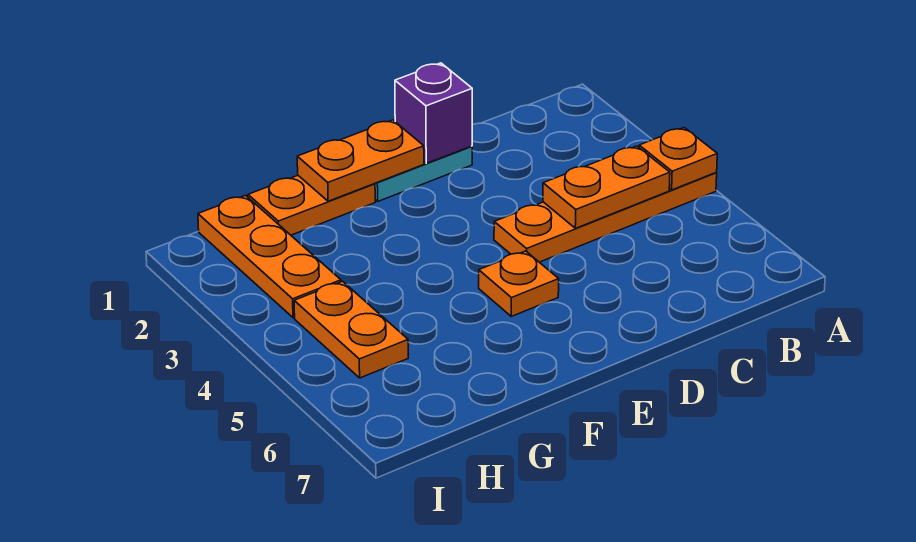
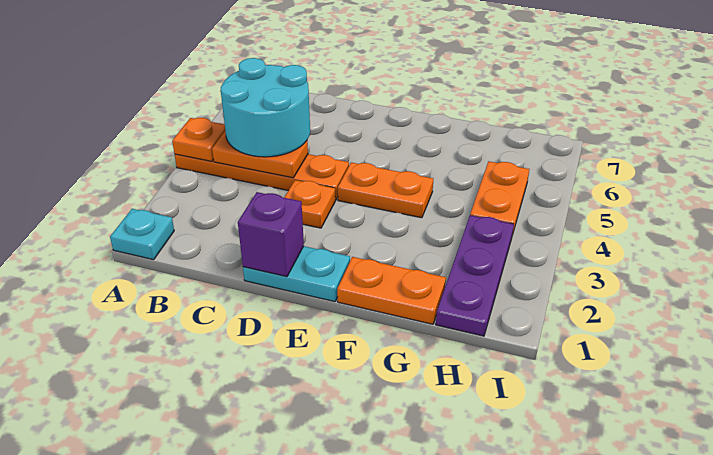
none -> cyan plate A1 level 1
none -> cyan round brick B4:C5 level 3
orange plate E1:F1 level 2 -> orange plate E4:F4 level 1
orange plate E5 level 1 -> orange plate D3 level 1
orange plate H1:H3 level 1 -> purple plate H1:H3 level 1

